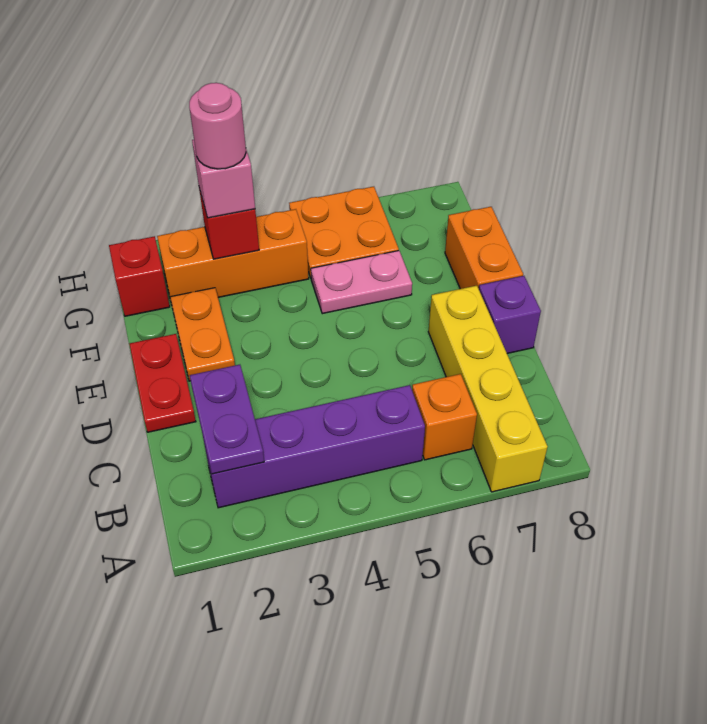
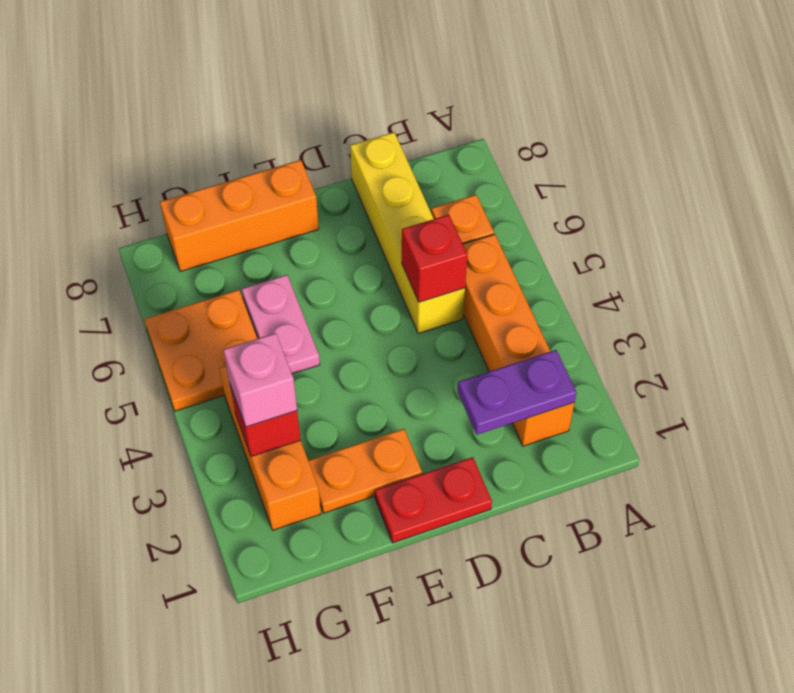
yellow brick A7:D7 level 1 -> yellow brick C5:C8 level 1
purple brick B2:B5 level 1 -> orange brick B2:B5 level 1
purple brick D8 level 1 -> none
orange brick E8:F8 level 1 -> orange brick E8:G8 level 1
red brick G1 level 1 -> red brick C5 level 2
pink round brick G3 level 4 -> none

